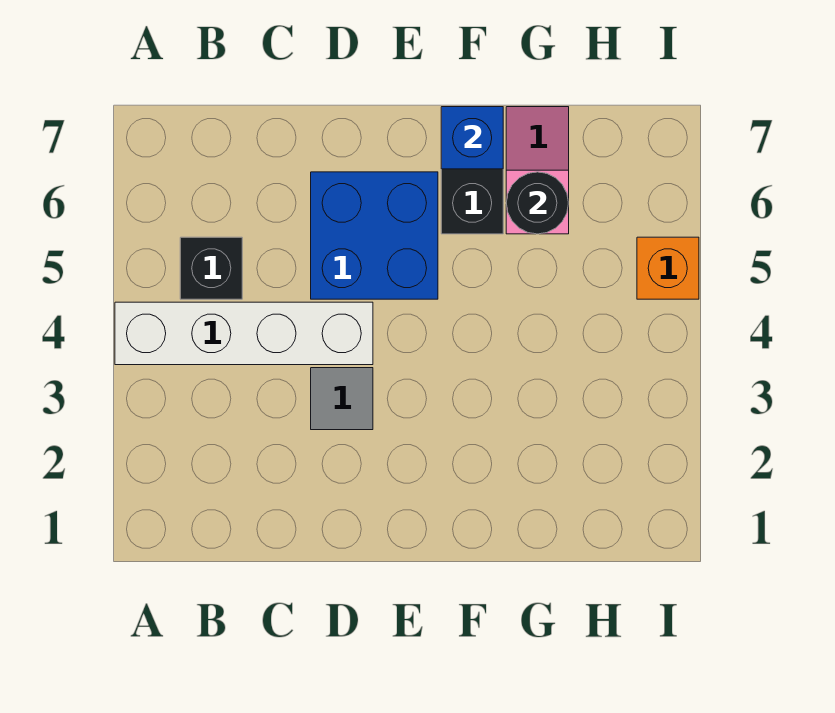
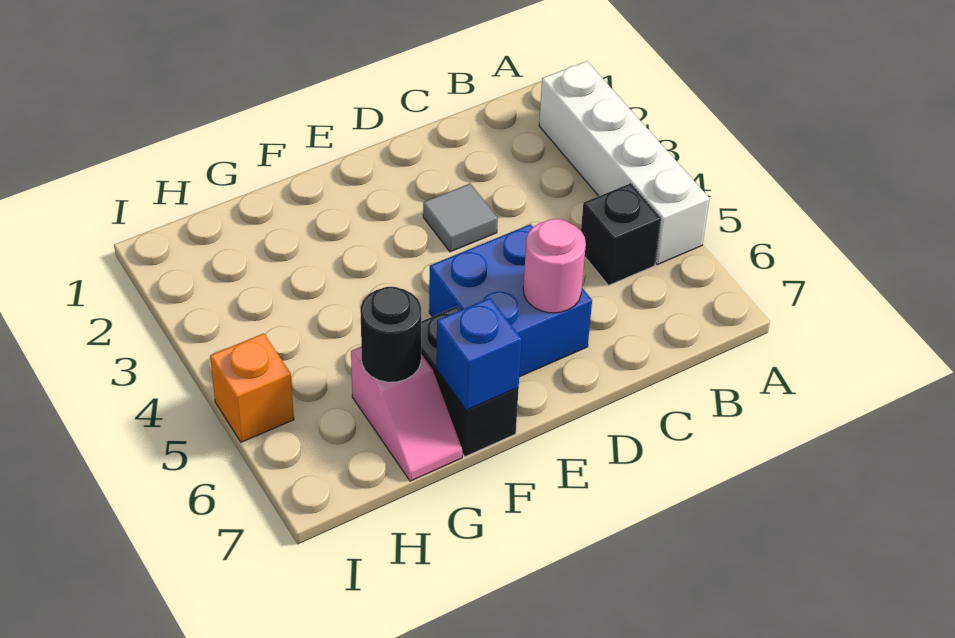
white brick A4:D4 level 1 -> white brick A2:A5 level 1
none -> pink round brick D6 level 2

